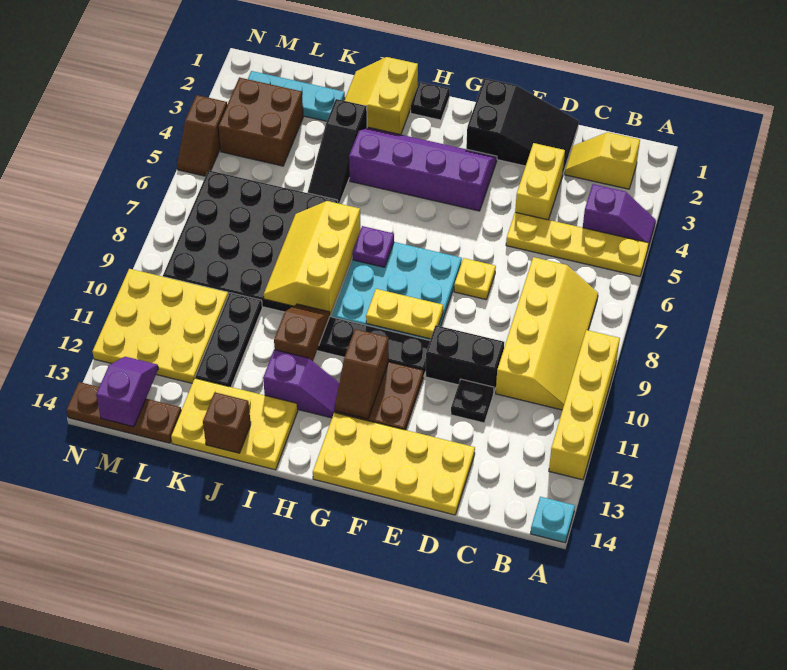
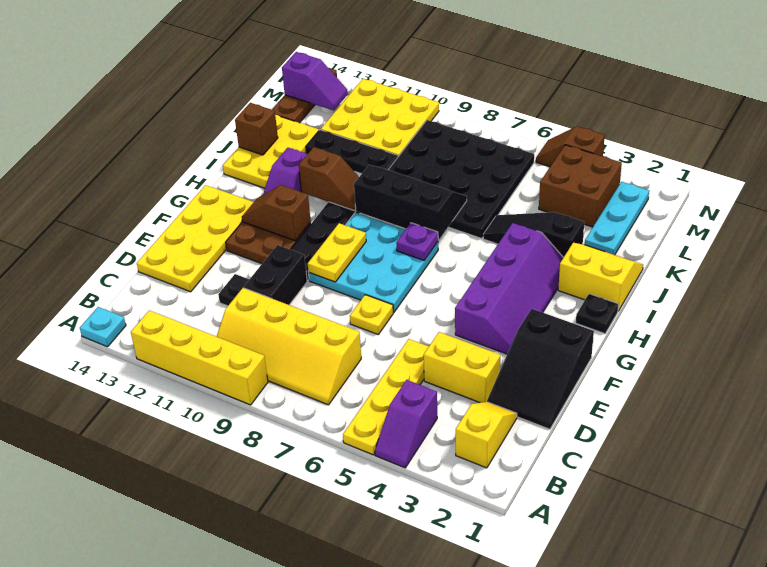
yellow slope I7:J9 level 2 top I -> black slope I7:J9 level 2 top I

